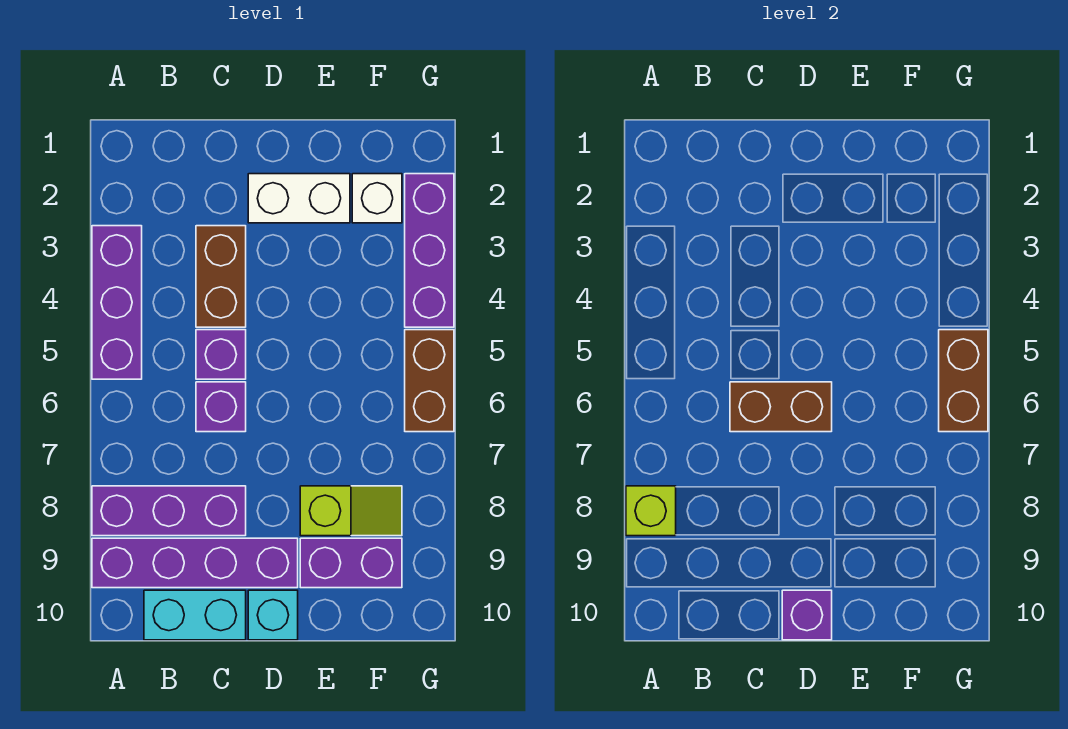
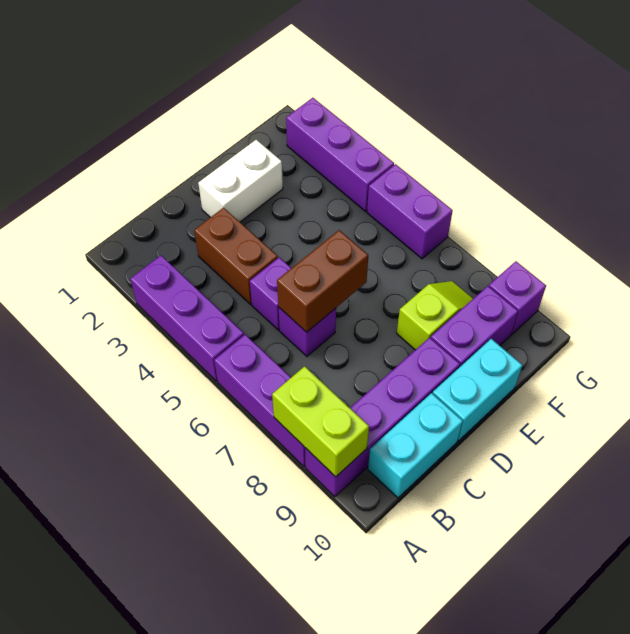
purple brick A8:C8 level 1 -> purple brick A6:A8 level 1
lime brick A8 level 2 -> lime brick A8:A9 level 2
cyan brick D10 level 1 -> cyan brick D10:E10 level 1
purple brick D10 level 2 -> purple brick G9 level 1
white brick F2 level 1 -> none
brown brick G5:G6 level 1 -> purple brick G5:G6 level 1
brown brick G5:G6 level 2 -> none

